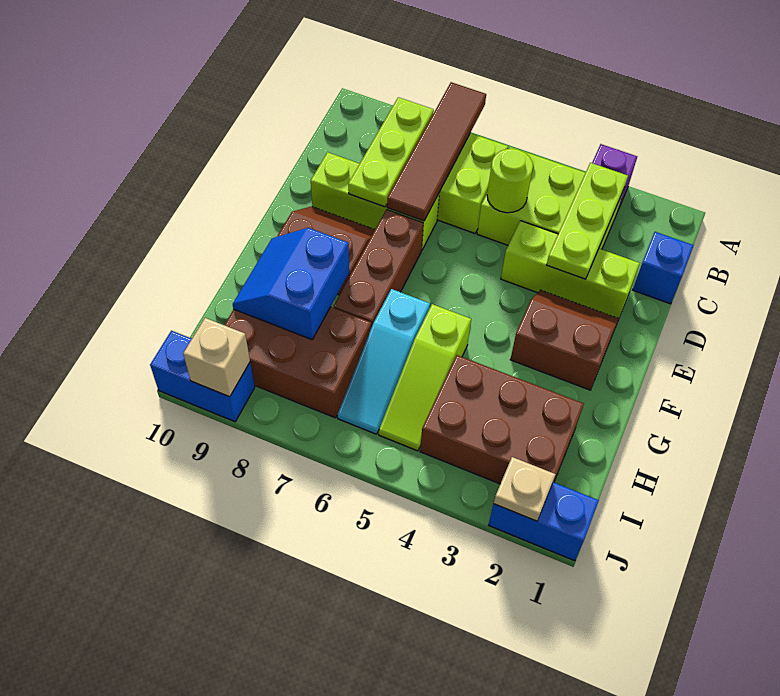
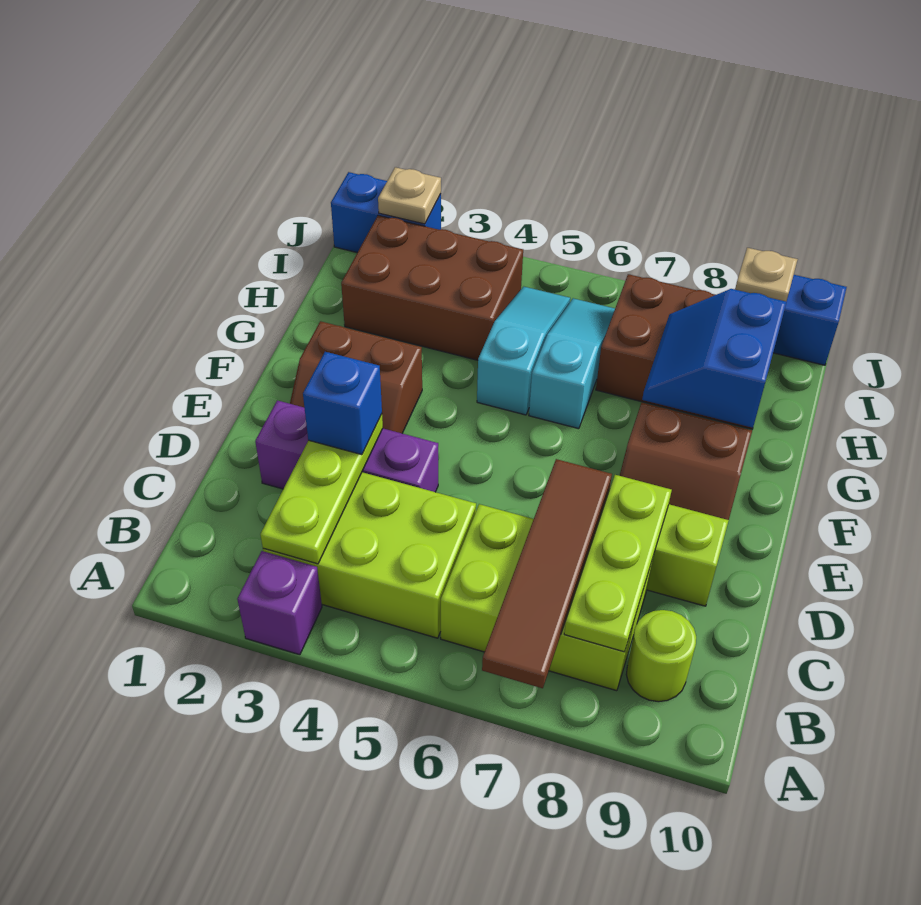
blue brick C1 level 1 -> blue brick D3 level 3
lime round brick C5 level 2 -> lime round brick B9 level 1
lime brick D2:D4 level 1 -> purple brick D2:D4 level 1
brown brick E7:G7 level 1 -> none
lime slope G5:I5 level 1 top G -> cyan slope G5:I5 level 1 top G
blue slope G8:H9 level 2 top 8 -> blue slope G8:H9 level 2 top 9
tan brick J9 level 2 -> tan plate J9 level 2

